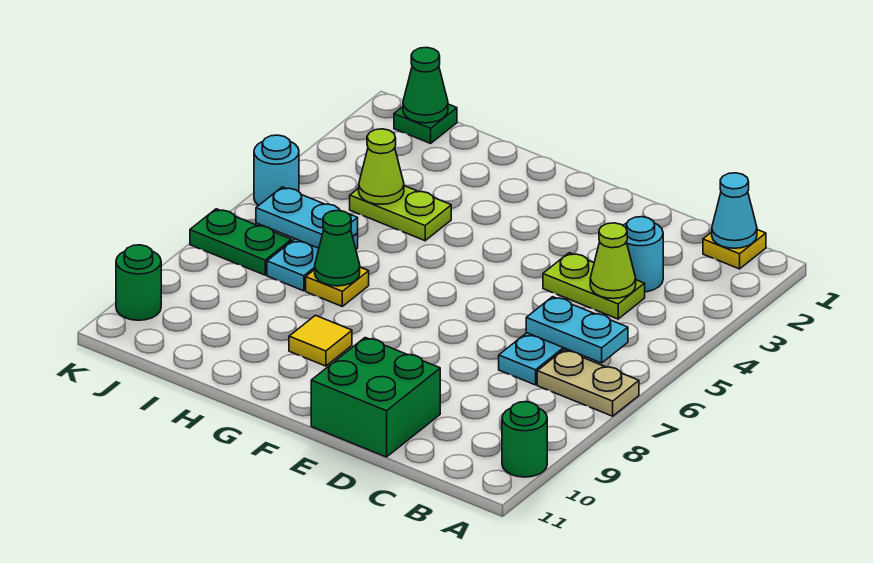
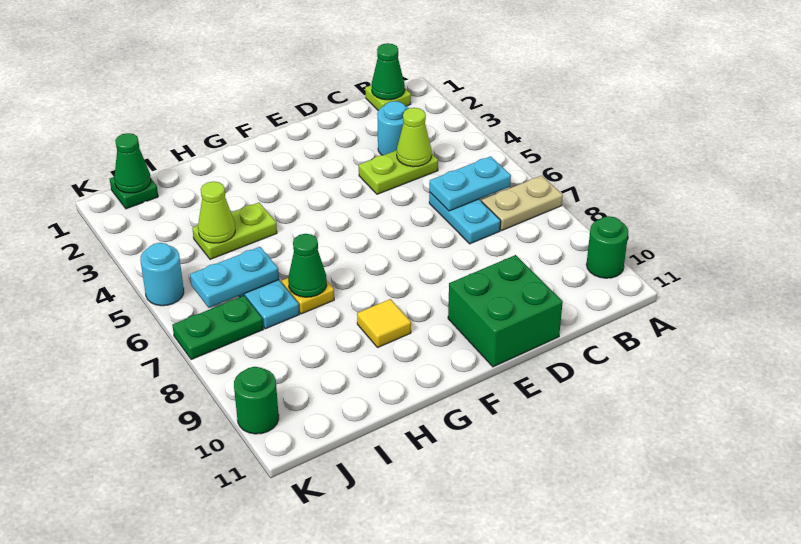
yellow plate B1 level 1 -> lime plate B1 level 1
cyan cone B1 level 2 -> green cone B1 level 2

